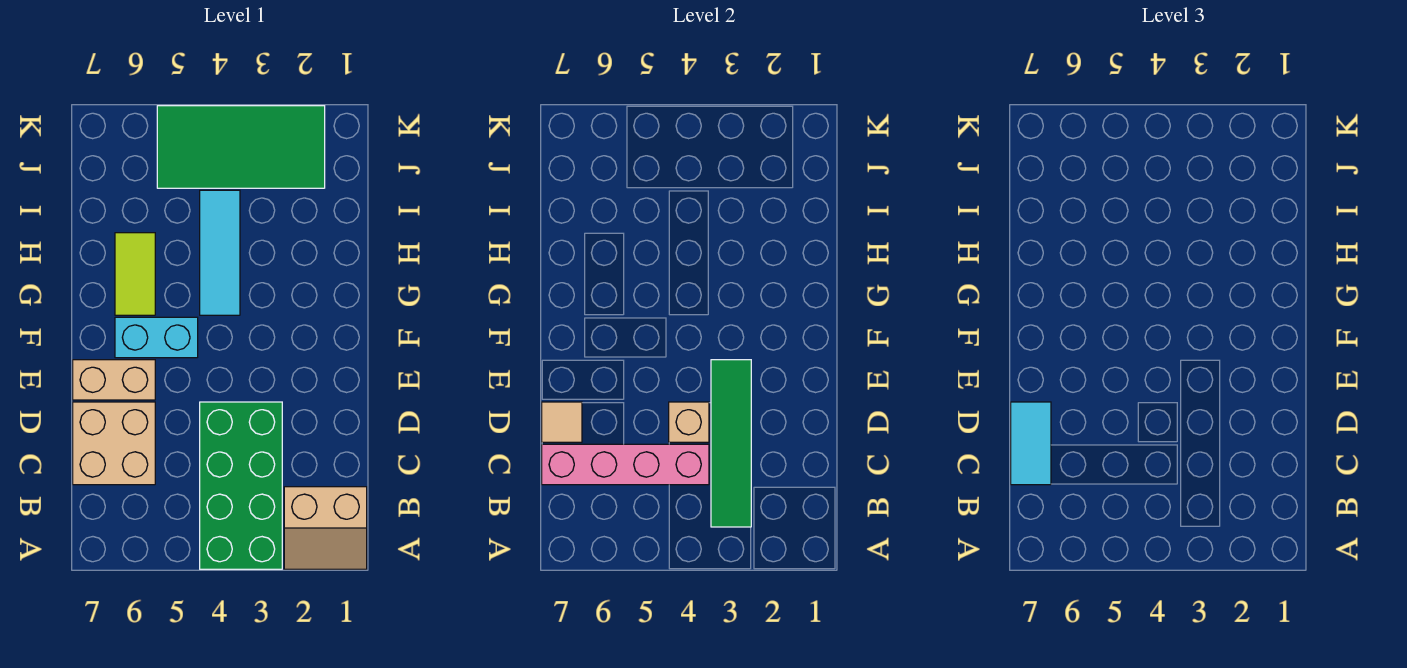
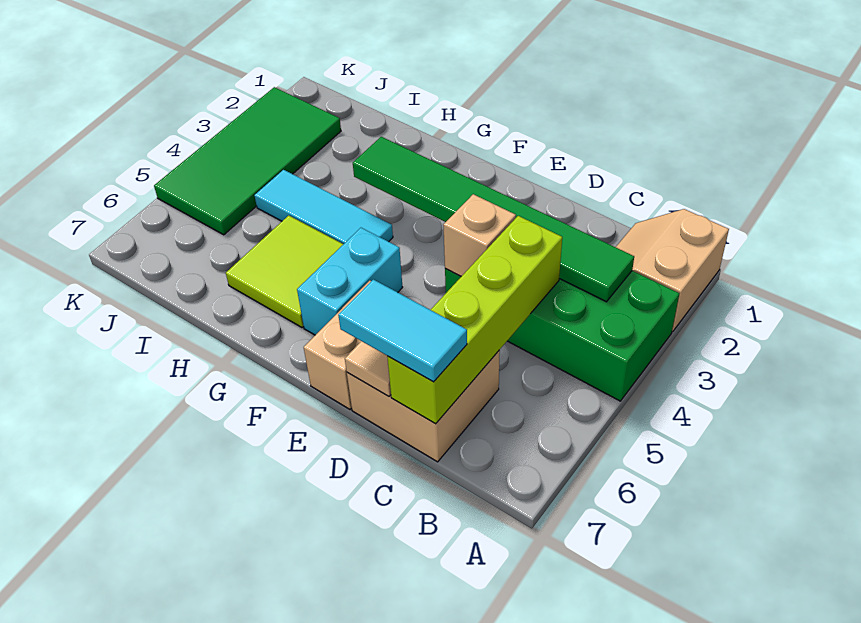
tan slope A1:B2 level 1 top B -> tan slope A1:B2 level 1 top A
green tile B3:E3 level 2 -> green tile B3:G3 level 2
pink brick C4:C7 level 2 -> lime brick C4:C7 level 2
lime tile G6:H6 level 1 -> lime tile G5:H6 level 1

